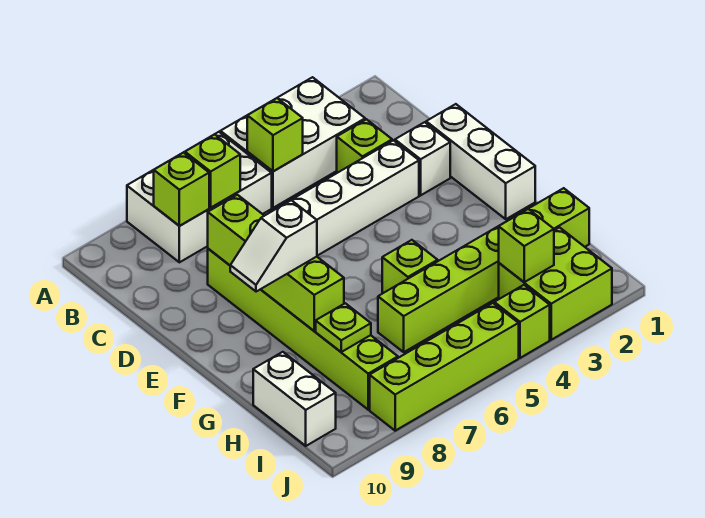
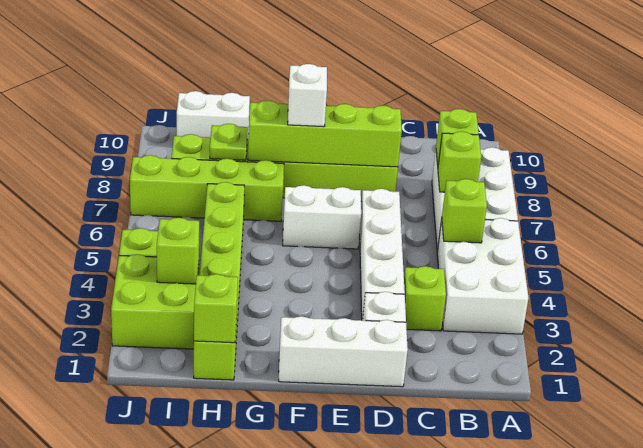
none -> white brick E6:F6 level 1
lime brick G5 level 1 -> lime brick H1 level 2
lime brick J5:J8 level 1 -> lime brick G7:J7 level 1

